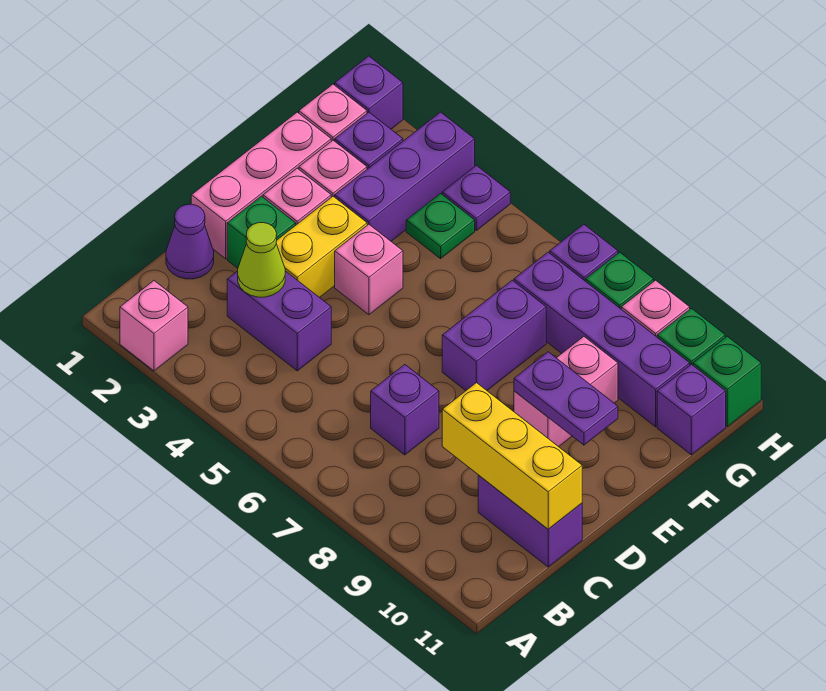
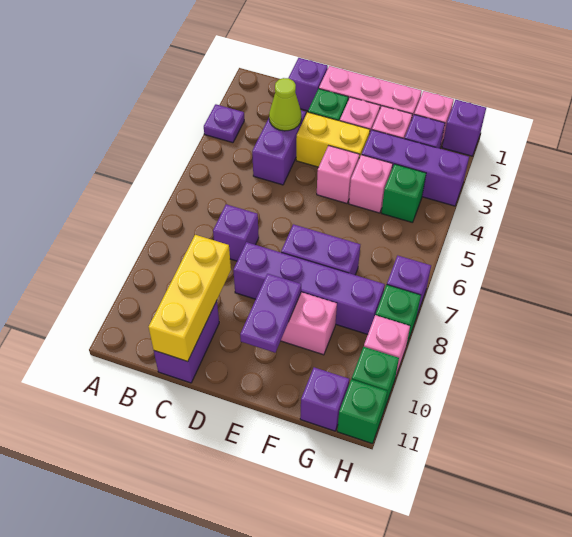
pink brick A2 level 1 -> pink brick F4 level 1
purple cone C1 level 1 -> purple brick C1 level 1
green plate G4 level 1 -> green brick G4 level 1
purple brick G7:G10 level 1 -> purple brick D8:G8 level 1
purple plate H4 level 1 -> purple plate A3 level 1

